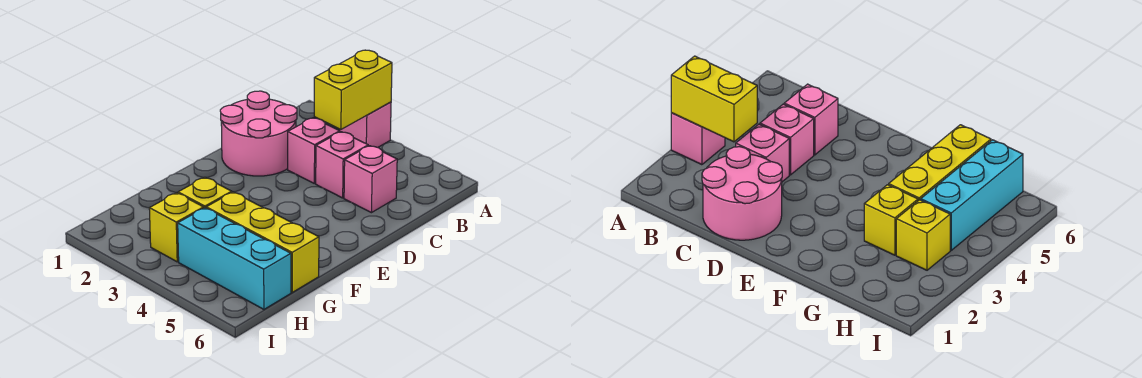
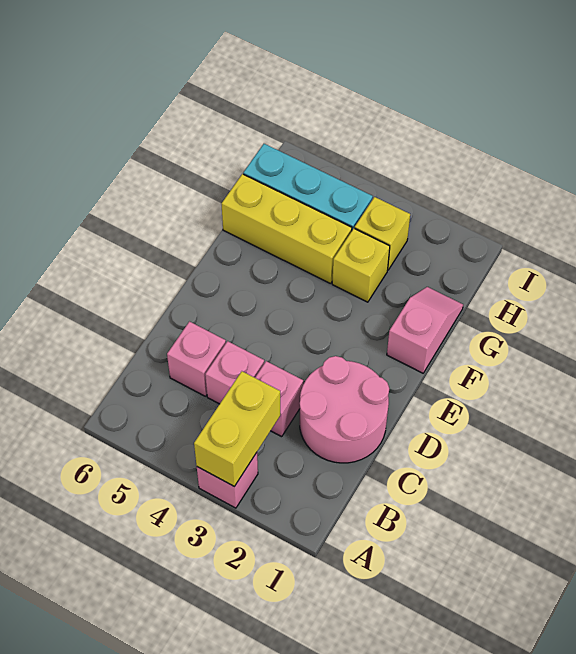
none -> pink slope F1:G1 level 1 top F

